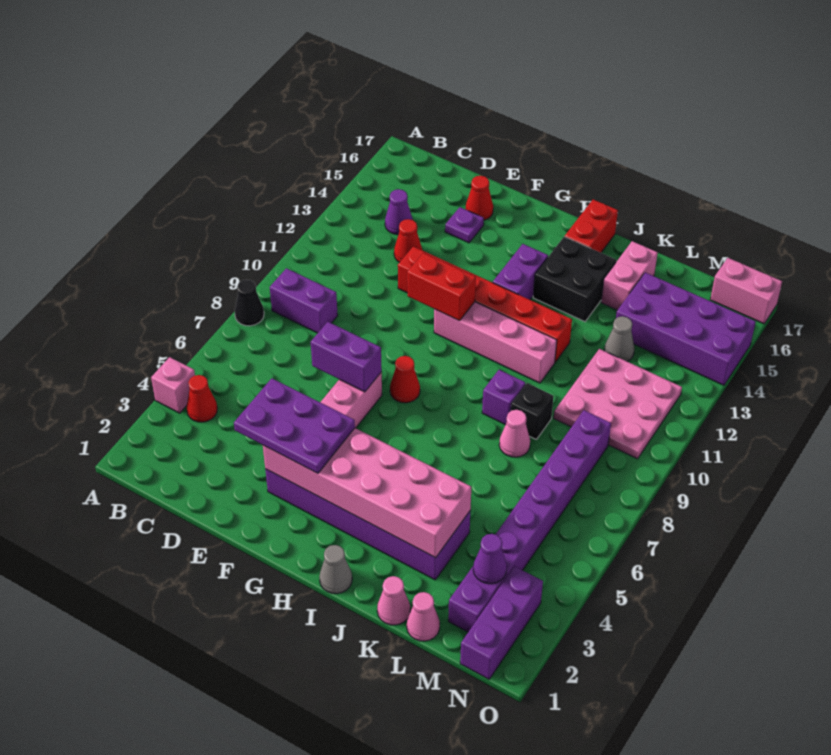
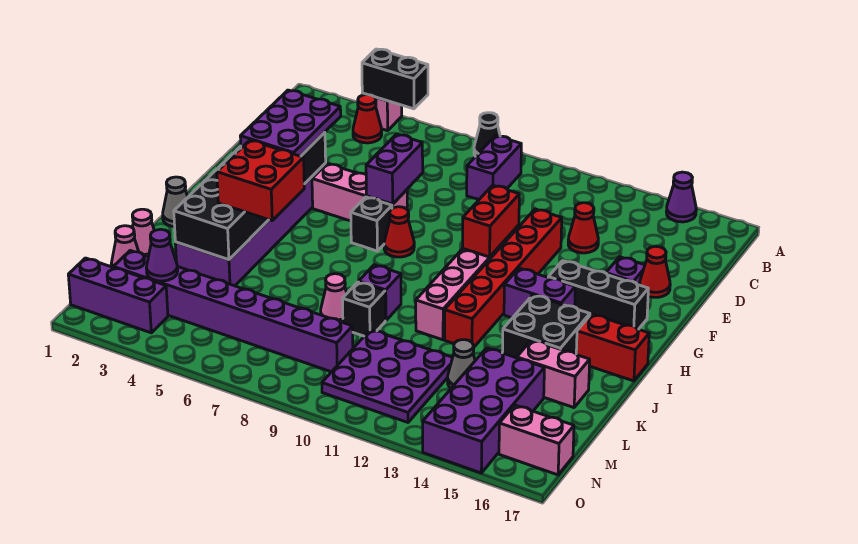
none -> black brick A4:A5 level 2
purple cone C14 level 1 -> purple cone A15 level 1
pink brick F3:K4 level 2 -> black brick F3:K4 level 2
none -> black brick G7 level 1
none -> black brick G14:G16 level 1
none -> red brick I4:J5 level 3
pink plate L10:N12 level 1 -> purple plate L10:N12 level 1
pink brick N17:O17 level 1 -> pink brick N16:N17 level 1

